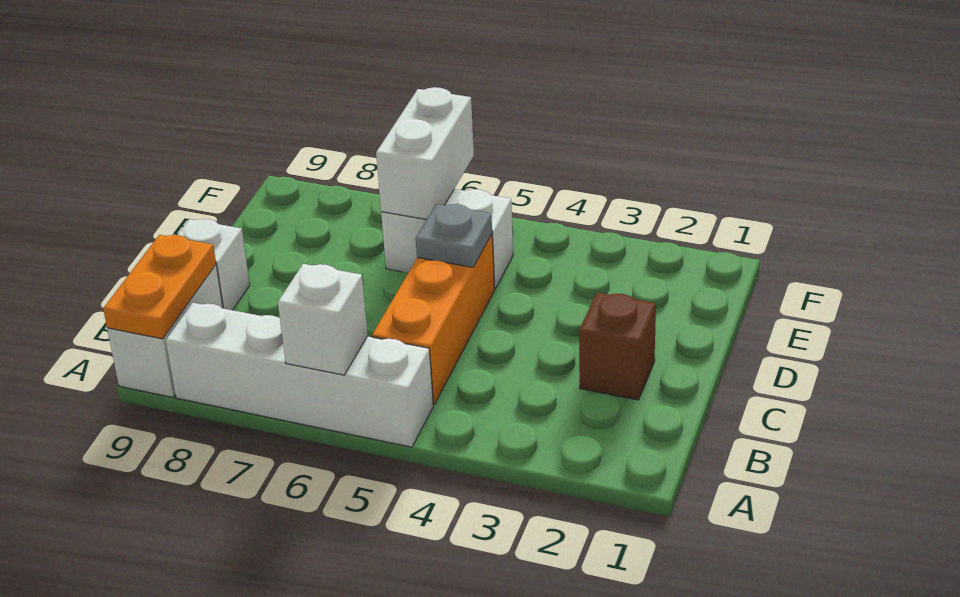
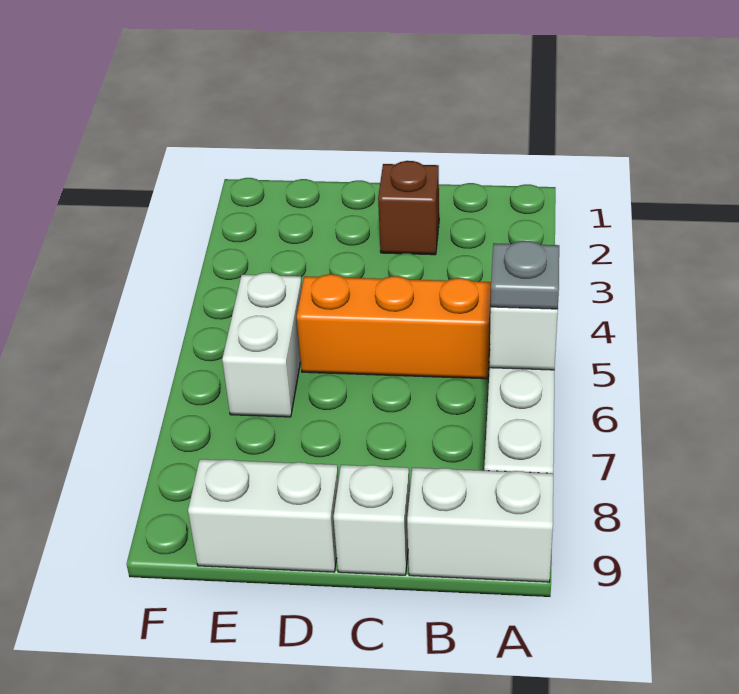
orange plate A9:B9 level 2 -> none
grey plate D5 level 2 -> grey plate A6 level 3
white brick E6:F6 level 2 -> white brick D9:E9 level 1

